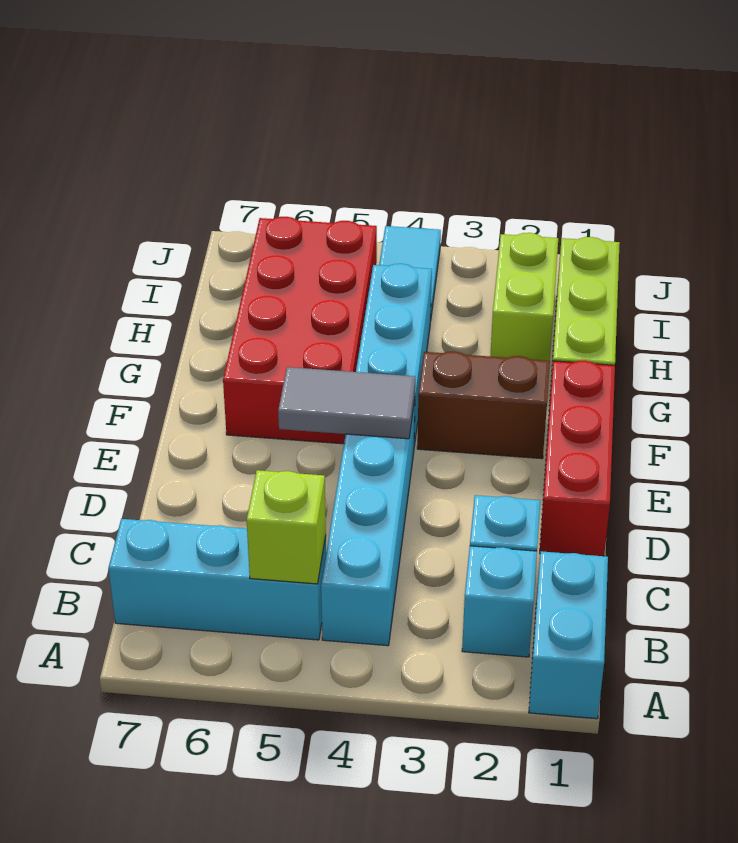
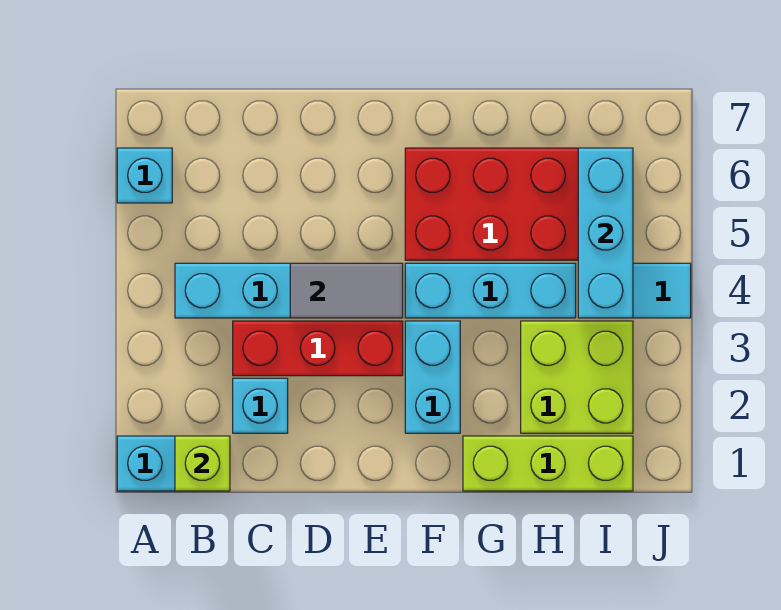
cyan brick B2 level 1 -> cyan brick A6 level 1
cyan brick B5:B7 level 1 -> cyan brick I4:I6 level 2
lime brick B5 level 2 -> lime brick B1 level 2
red brick D1:F1 level 1 -> red brick C3:E3 level 1
grey tile E4:E5 level 2 -> grey tile D4:E4 level 2
brown brick F2:F3 level 1 -> cyan brick F2:F3 level 1
lime brick H2:I2 level 1 -> lime brick H2:I3 level 1

